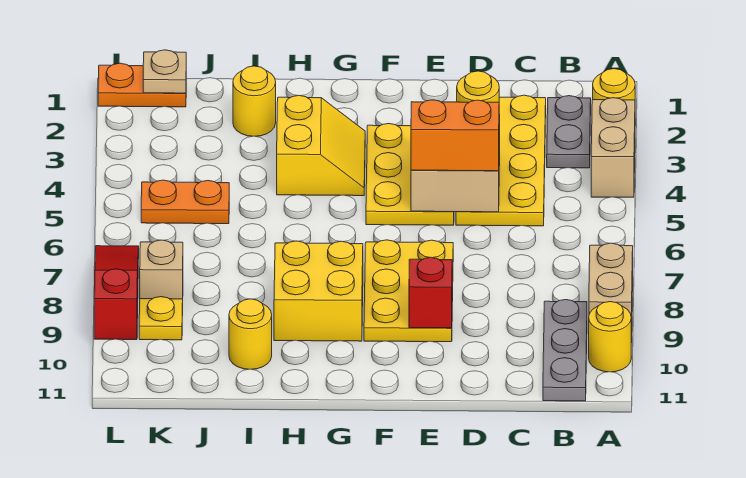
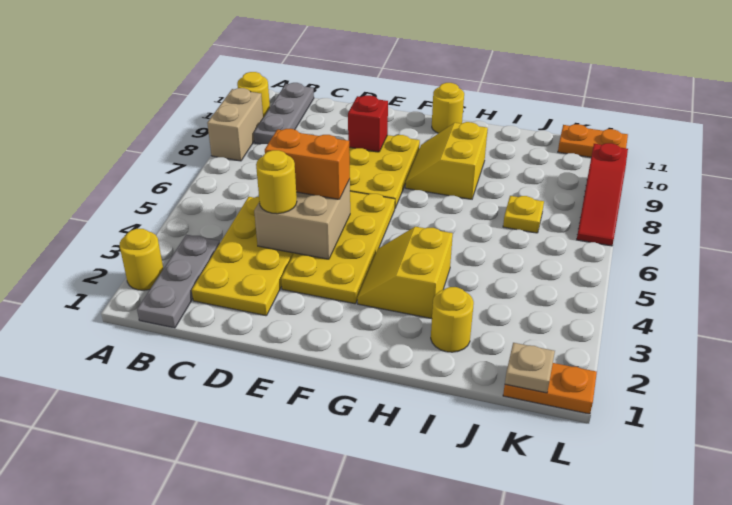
tan brick A3:A4 level 1 -> none
grey plate B2:B3 level 1 -> grey plate B1:B3 level 1
yellow plate E3:F5 level 1 -> yellow plate E3:F6 level 1
yellow brick G8:H9 level 1 -> yellow slope G8:H9 level 1 top H
yellow round brick I10 level 1 -> yellow round brick G11 level 1
orange plate J5:K5 level 1 -> orange plate K11:L11 level 1
tan brick K8 level 1 -> none
yellow plate K9 level 1 -> yellow plate J7 level 1

